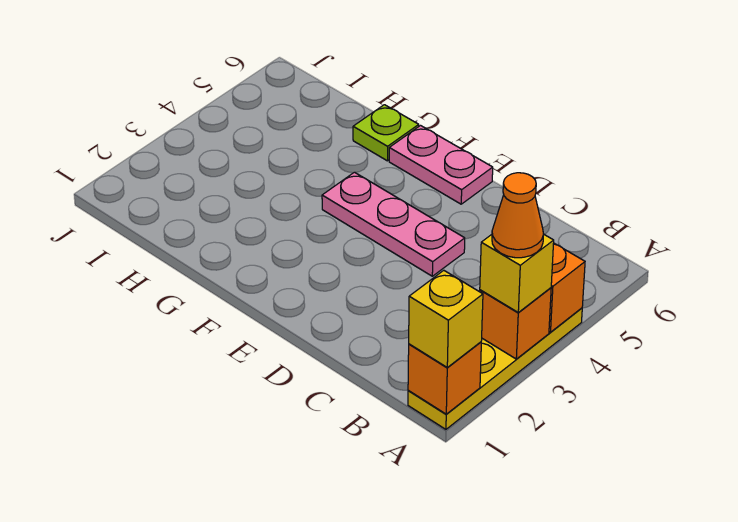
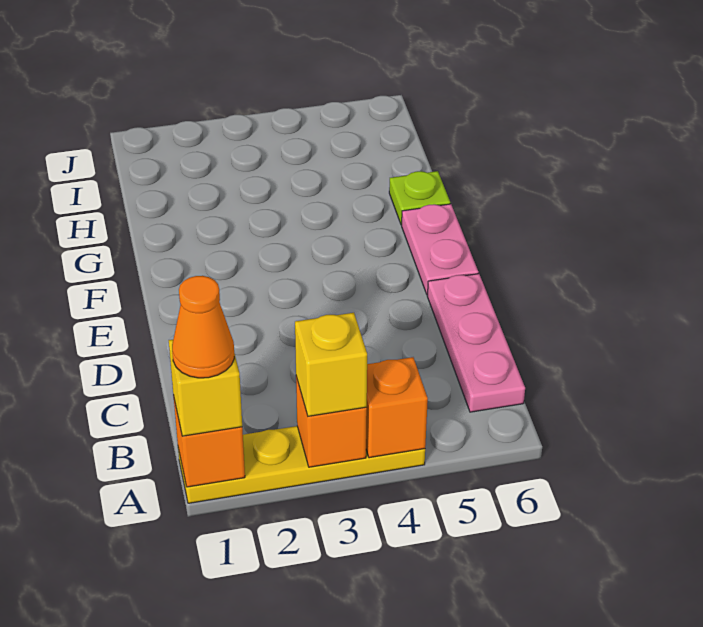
orange cone A3 level 4 -> orange cone A1 level 4
pink plate D4:F4 level 1 -> pink plate B6:D6 level 1

